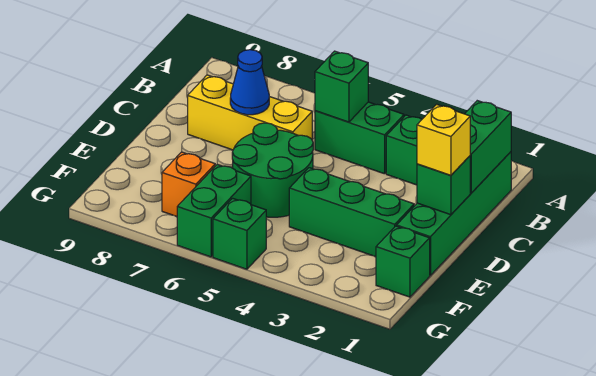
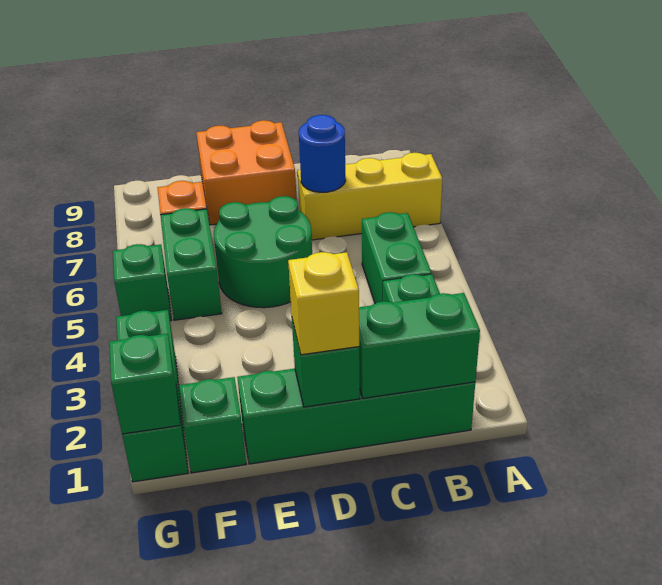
green brick B5 level 2 -> green brick G1 level 2
yellow brick C6:C8 level 1 -> yellow brick A7:C7 level 1
blue cone C7 level 2 -> blue round brick C7 level 2
none -> orange brick D8:E9 level 1
green brick E2:E4 level 1 -> green brick G1:G3 level 1
green brick F6:G6 level 1 -> green brick F5:F6 level 1

